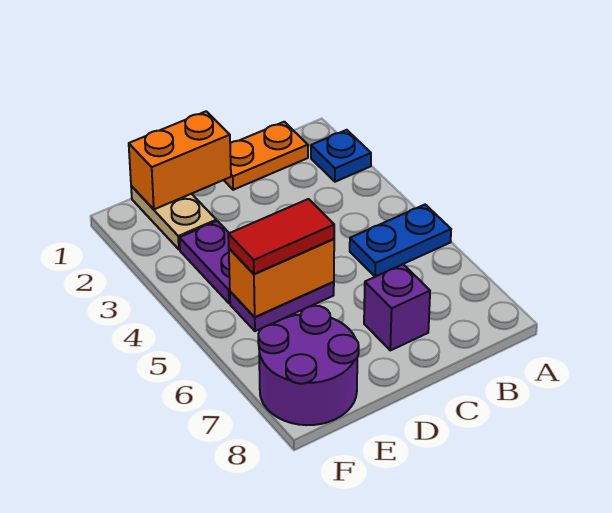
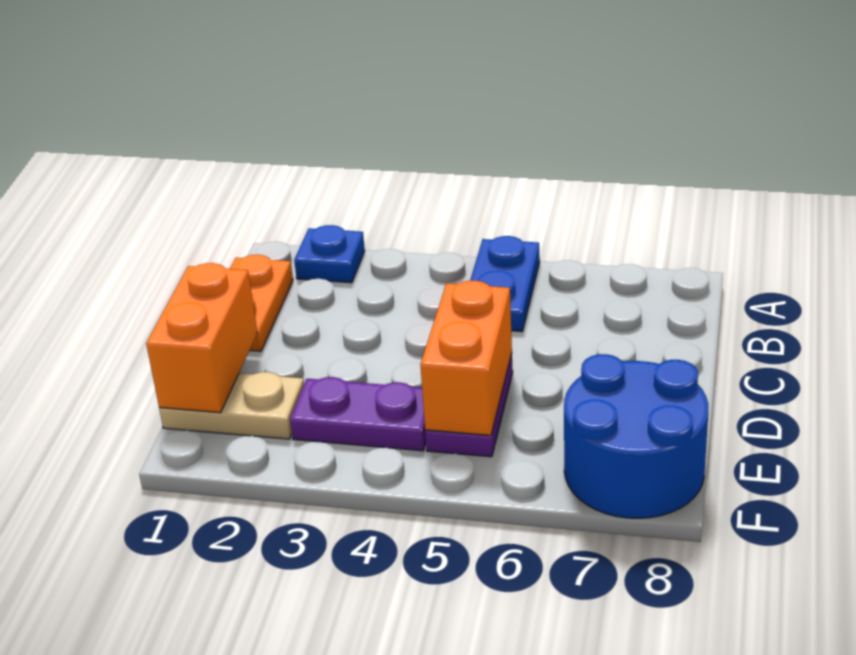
purple brick C7 level 1 -> none
red tile D5:E5 level 3 -> none
purple round brick E7:F8 level 1 -> blue round brick E7:F8 level 1

